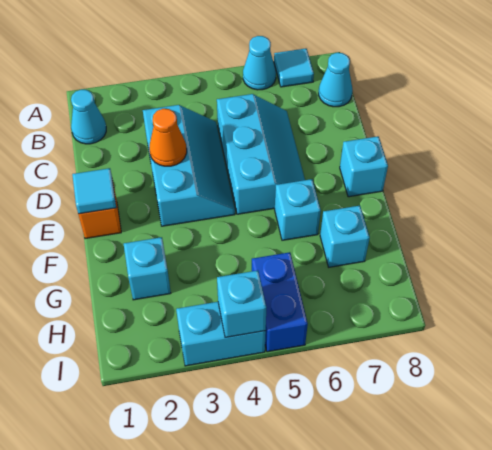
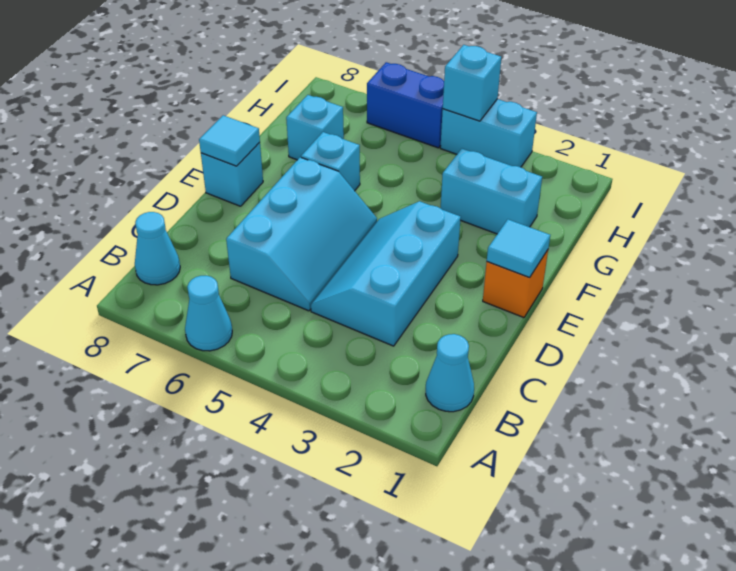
cyan tile A7 level 1 -> cyan tile E8 level 2
cyan slope C5:E6 level 1 top 5 -> cyan slope C5:E6 level 1 top 6
orange cone D3 level 2 -> none
cyan brick G2 level 1 -> cyan brick G2:G3 level 1
blue brick H5:I5 level 1 -> blue brick I5:I6 level 1

